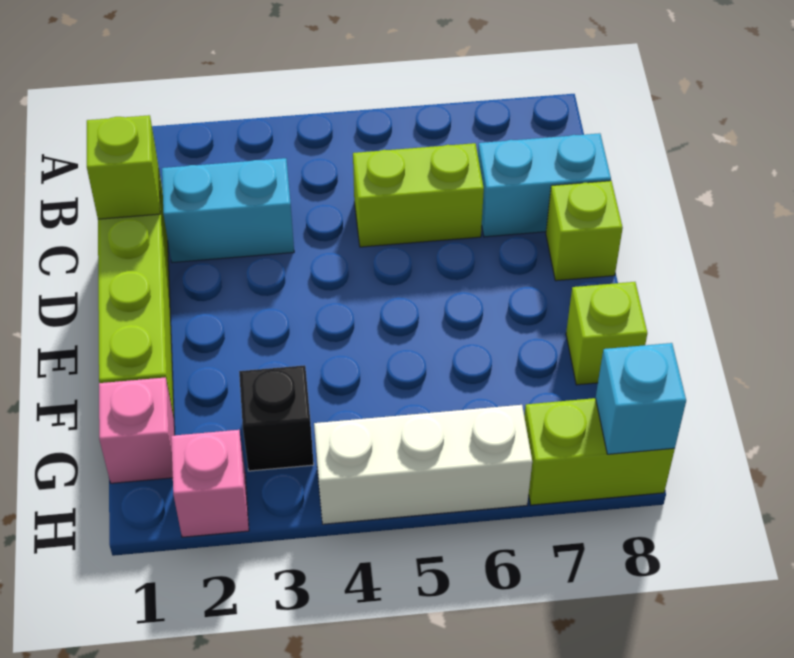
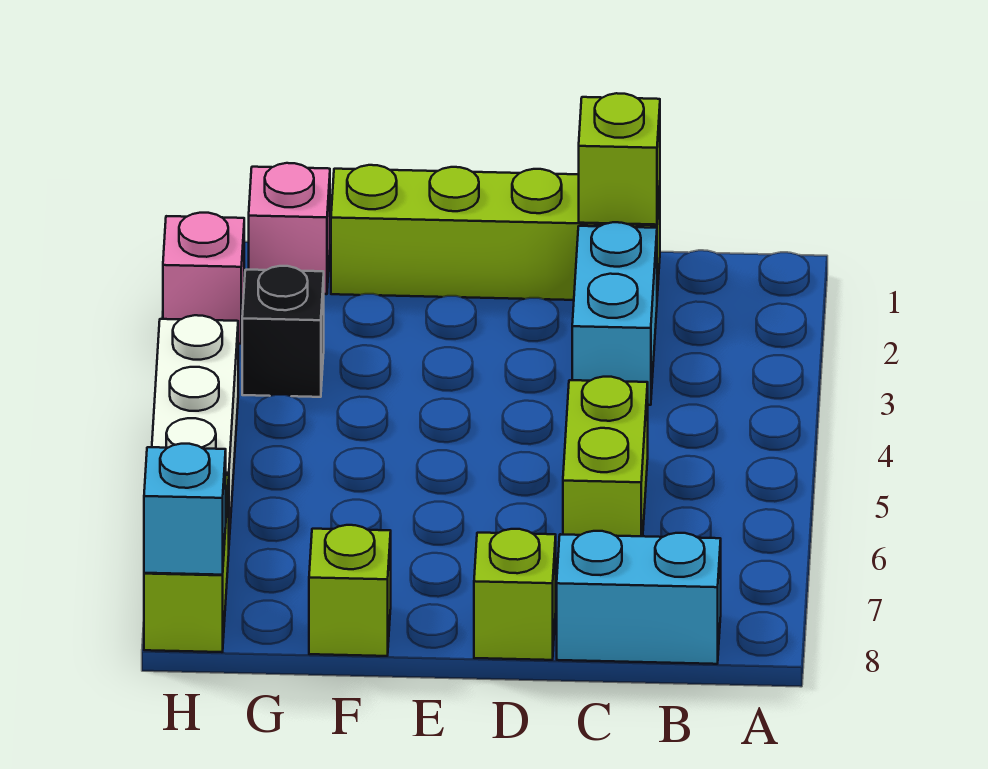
cyan brick C7:C8 level 1 -> cyan brick B8:C8 level 1

